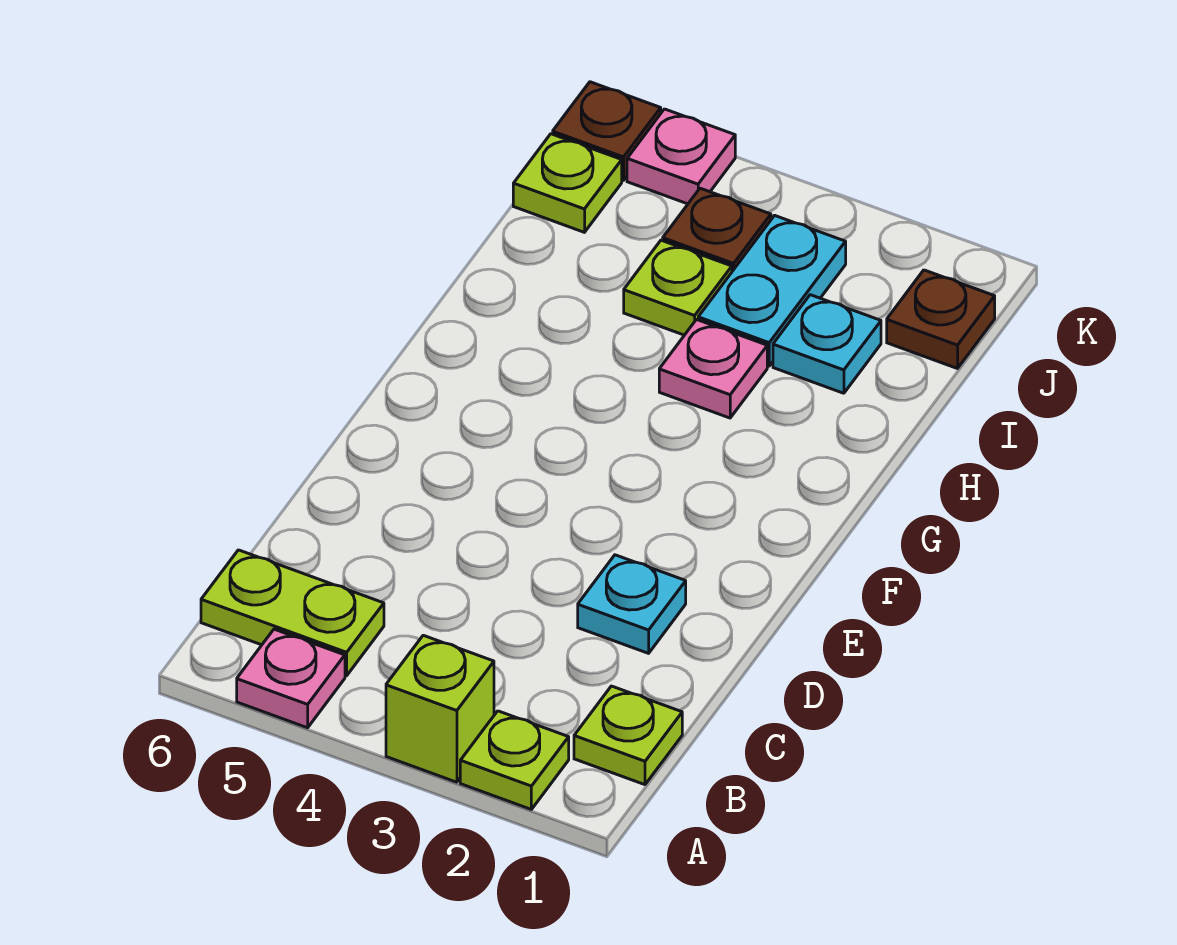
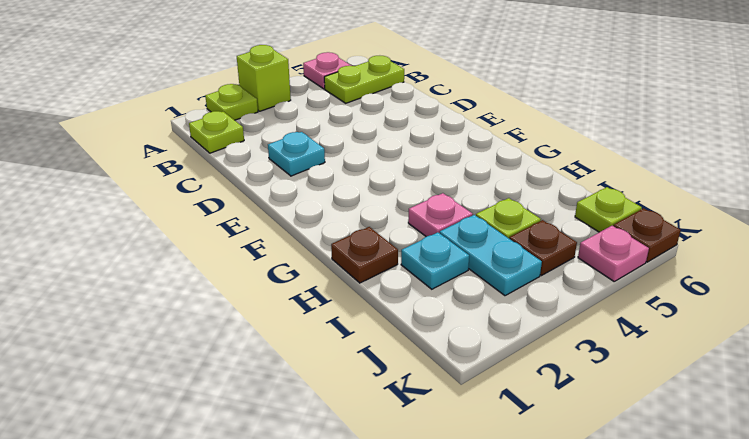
brown plate J1 level 1 -> brown plate H1 level 1

